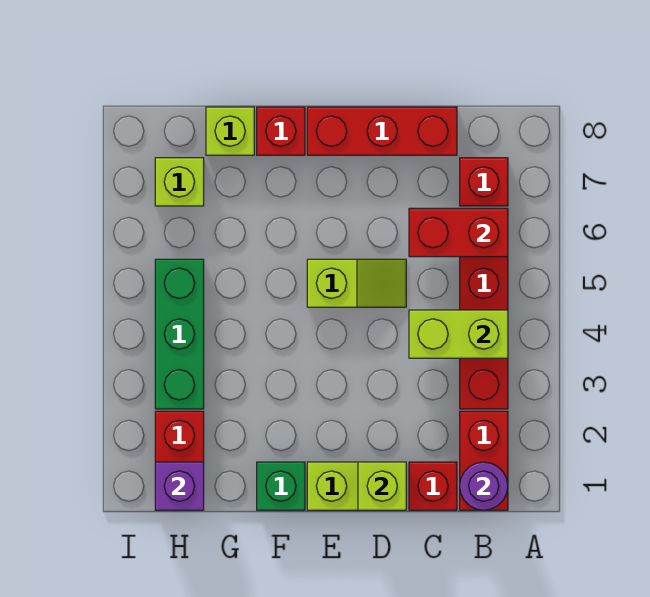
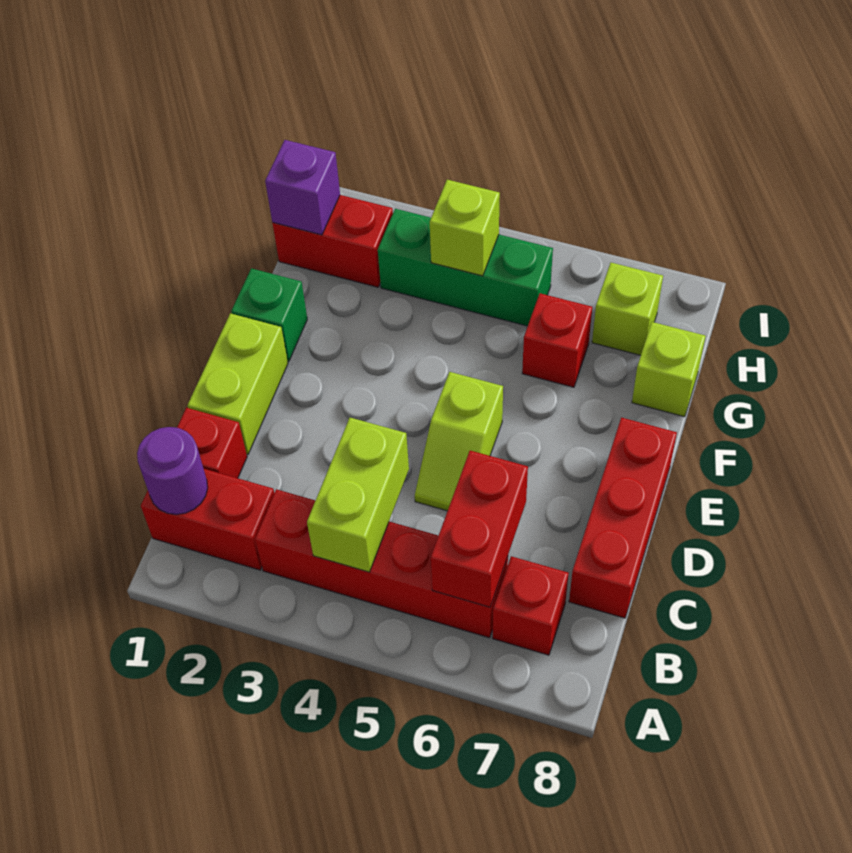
lime brick D1 level 2 -> lime brick H4 level 2
red brick F8 level 1 -> red brick G6 level 1

